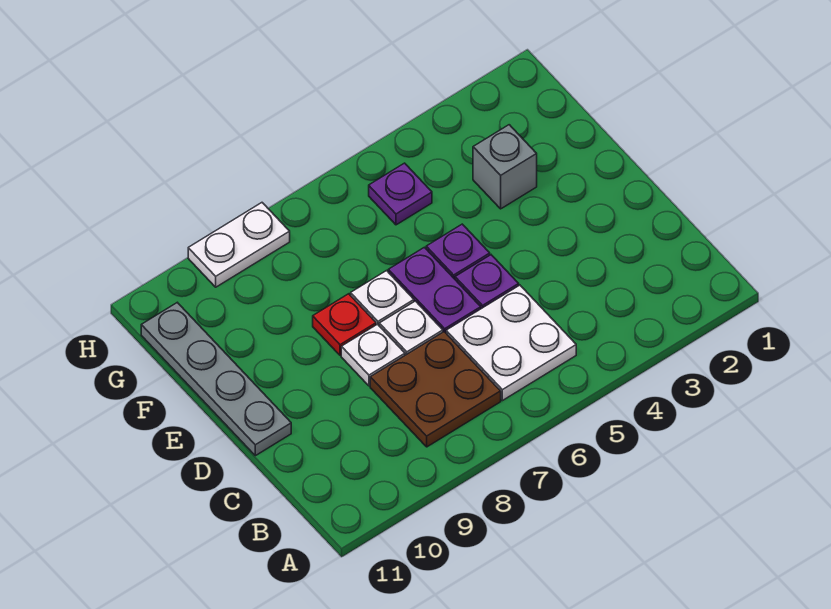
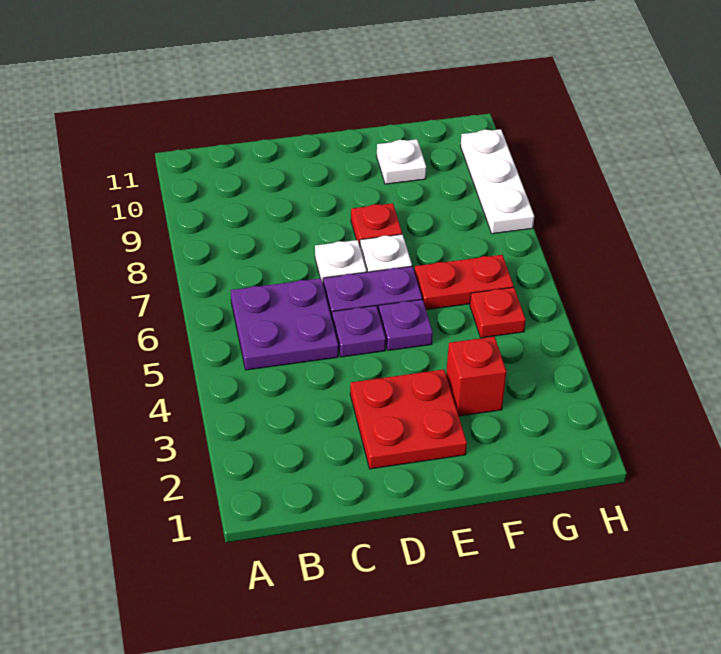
white plate B5:C6 level 1 -> purple plate B5:C6 level 1
brown plate B7:C8 level 1 -> none
none -> red plate D2:E3 level 1
white plate D8 level 1 -> white plate F10 level 1
grey plate D11:G11 level 1 -> none
grey brick F3 level 1 -> red brick F3 level 1
none -> red plate F6:G6 level 1
purple plate G5 level 1 -> red plate G5 level 1
white plate H8:H9 level 1 -> white plate H8:H10 level 1

